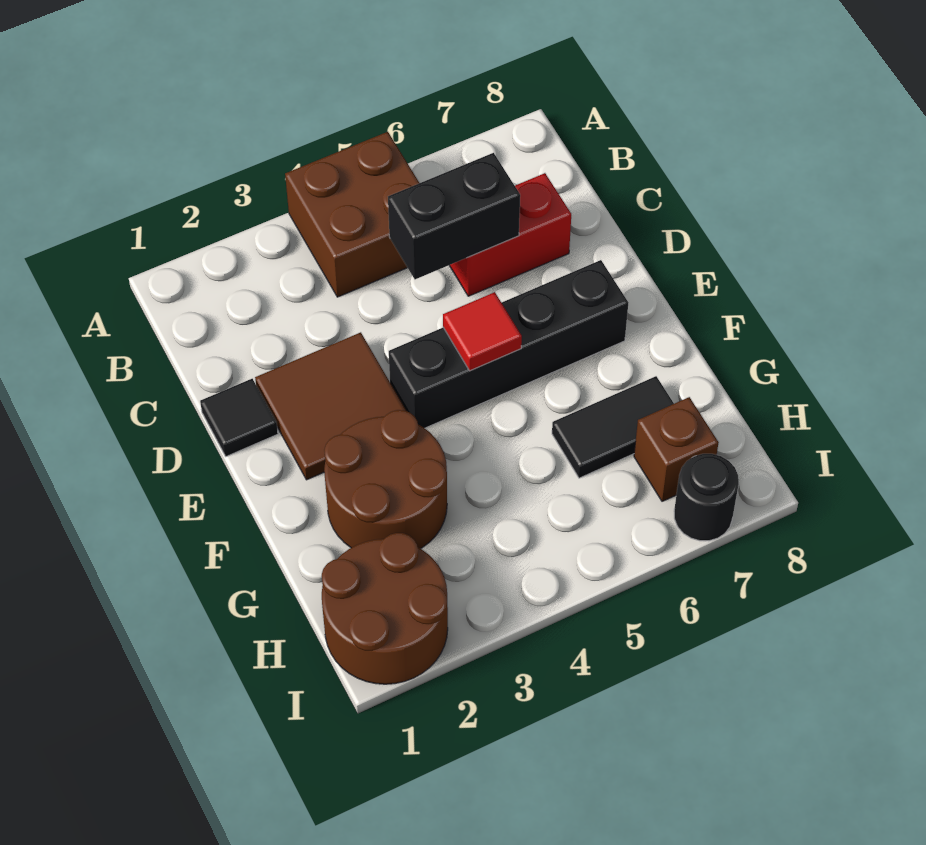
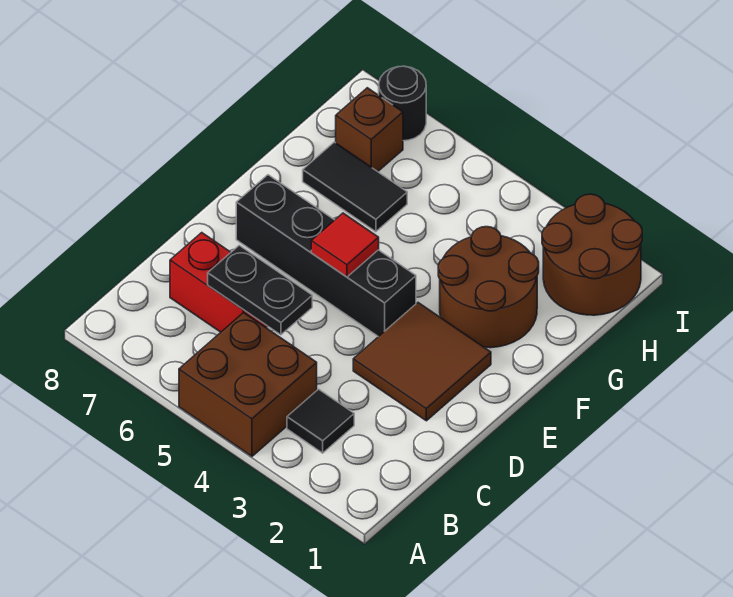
black brick C5:C6 level 2 -> black plate C5:C6 level 2
black tile D1 level 1 -> black tile B3 level 1

